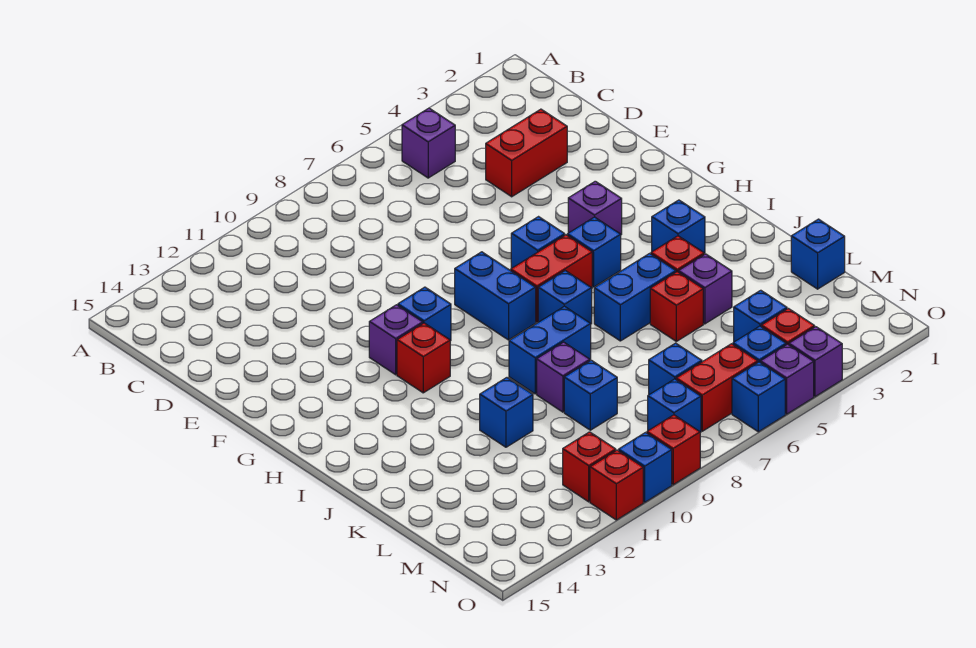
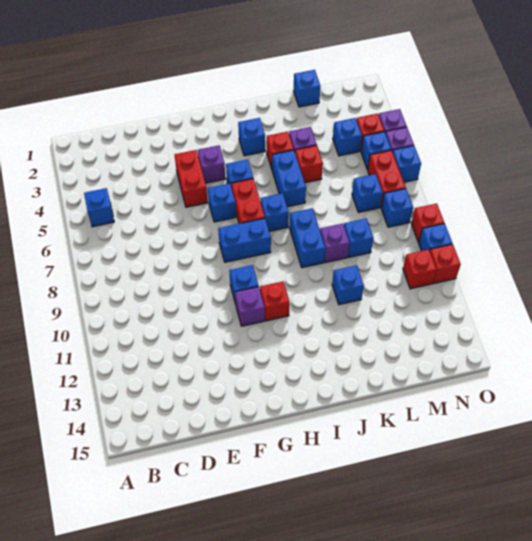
purple brick B5 level 1 -> blue brick B5 level 1
red brick D3:D4 level 1 -> red brick F4:F5 level 1

